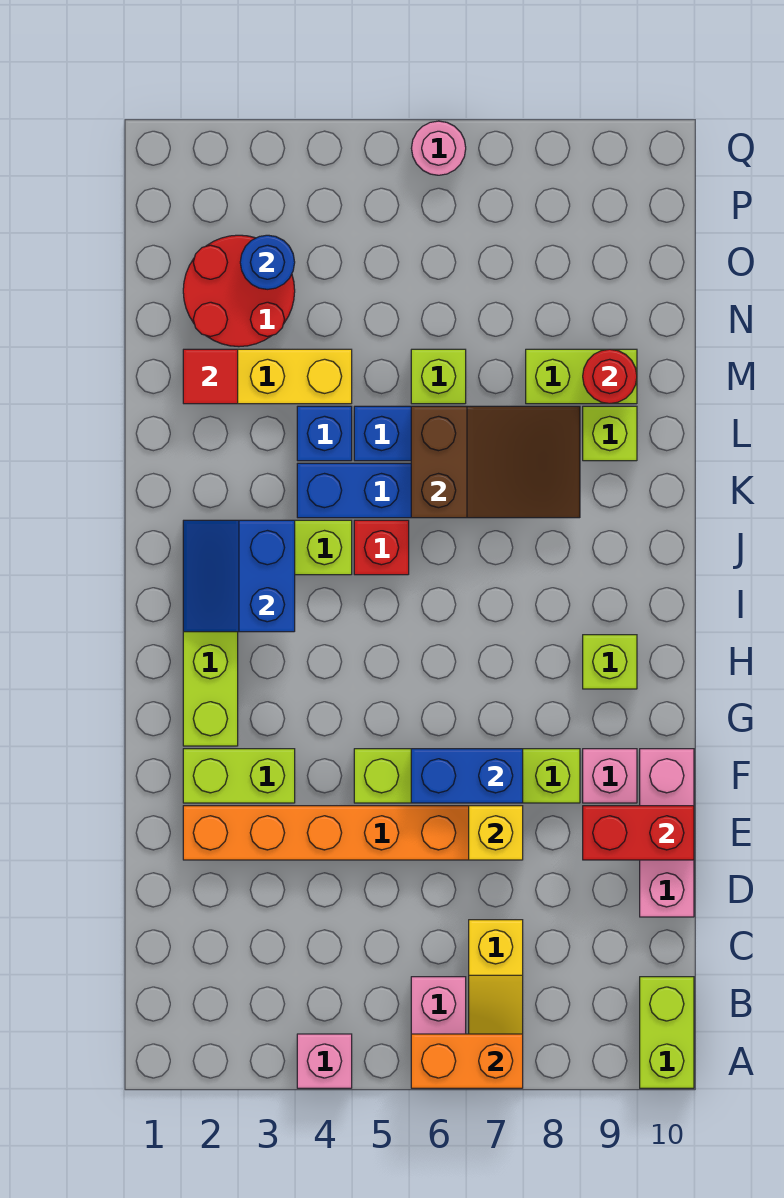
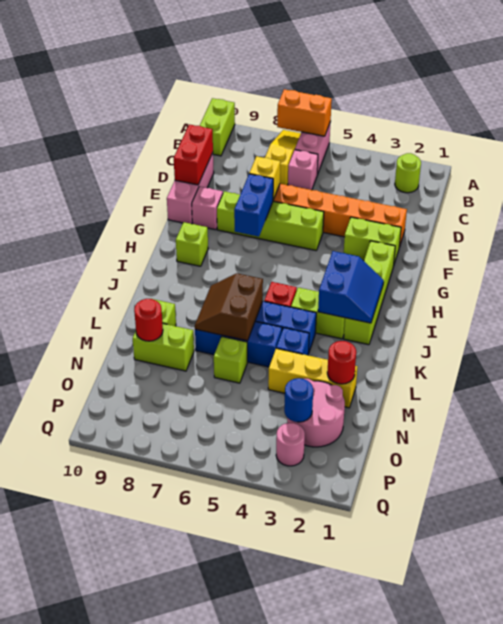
pink brick A4 level 1 -> pink brick C6 level 1
none -> lime round brick B2 level 1
red brick E9:E10 level 2 -> red brick D10:E10 level 2
blue brick F6:F7 level 2 -> blue brick F7:G7 level 2
brown slope K6:L8 level 2 top 6 -> brown slope K6:L7 level 2 top 6
red tile M2 level 2 -> red round brick M2 level 2
red round brick N2:O3 level 1 -> pink round brick N2:O3 level 1
pink round brick Q6 level 1 -> pink round brick P3 level 1

